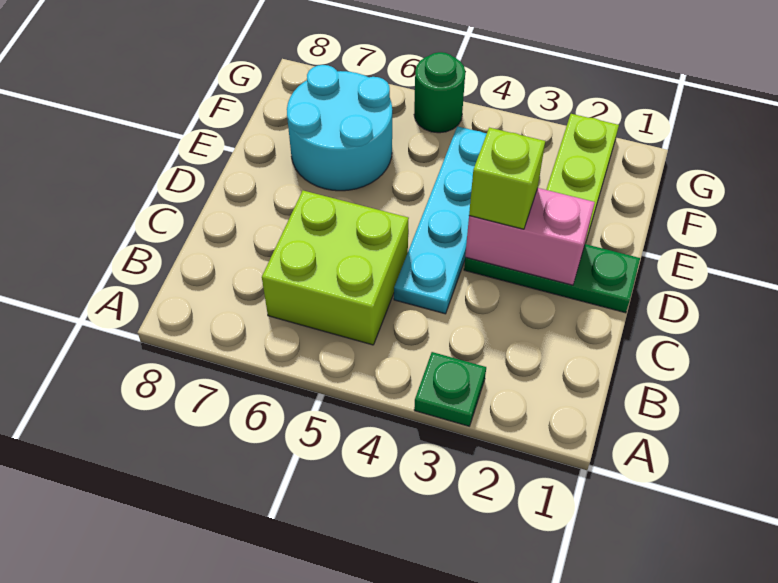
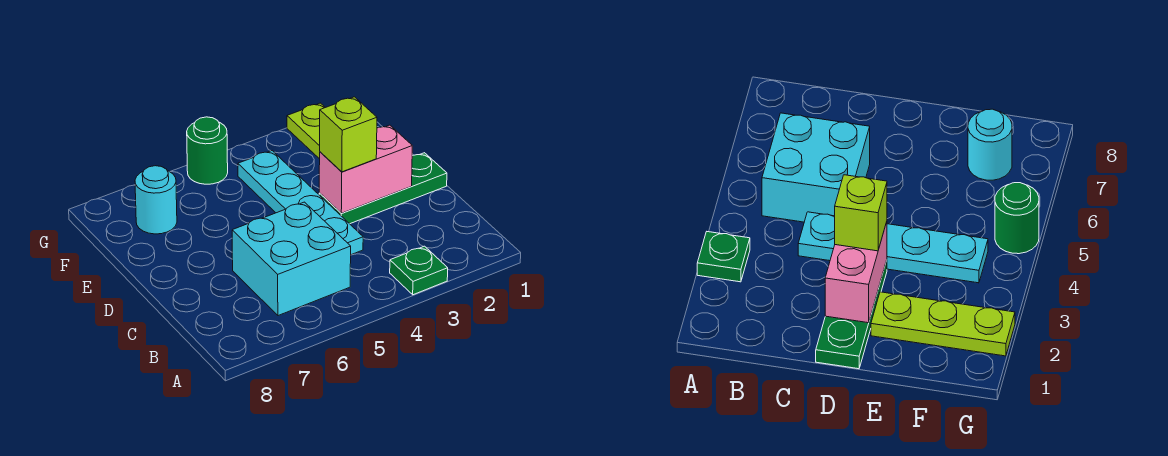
lime brick B5:C6 level 1 -> cyan brick B5:C6 level 1
cyan round brick E6:F7 level 1 -> cyan round brick F7 level 1

